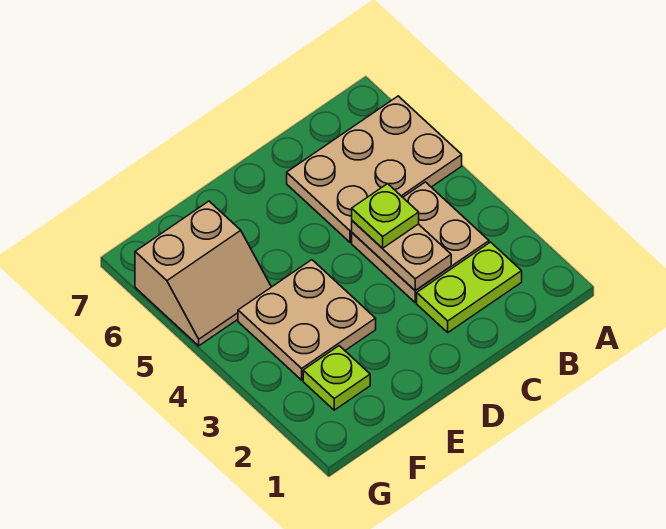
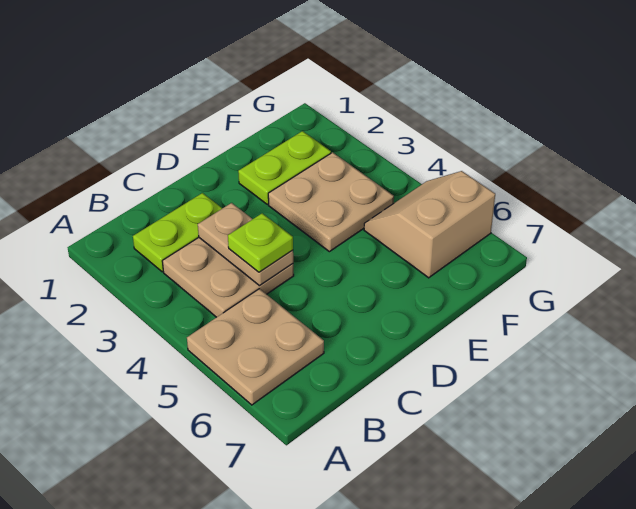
tan plate A5:C6 level 1 -> tan plate A5:B6 level 1
lime plate F2 level 1 -> lime plate E2:F2 level 1

